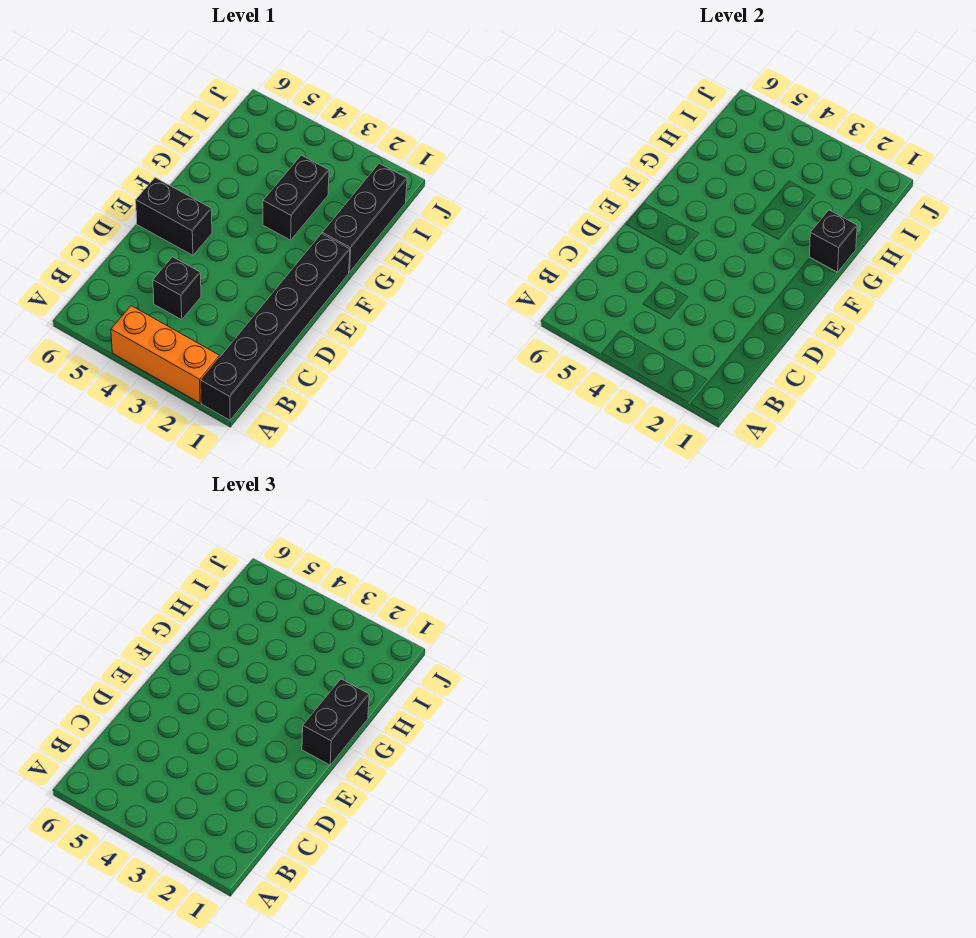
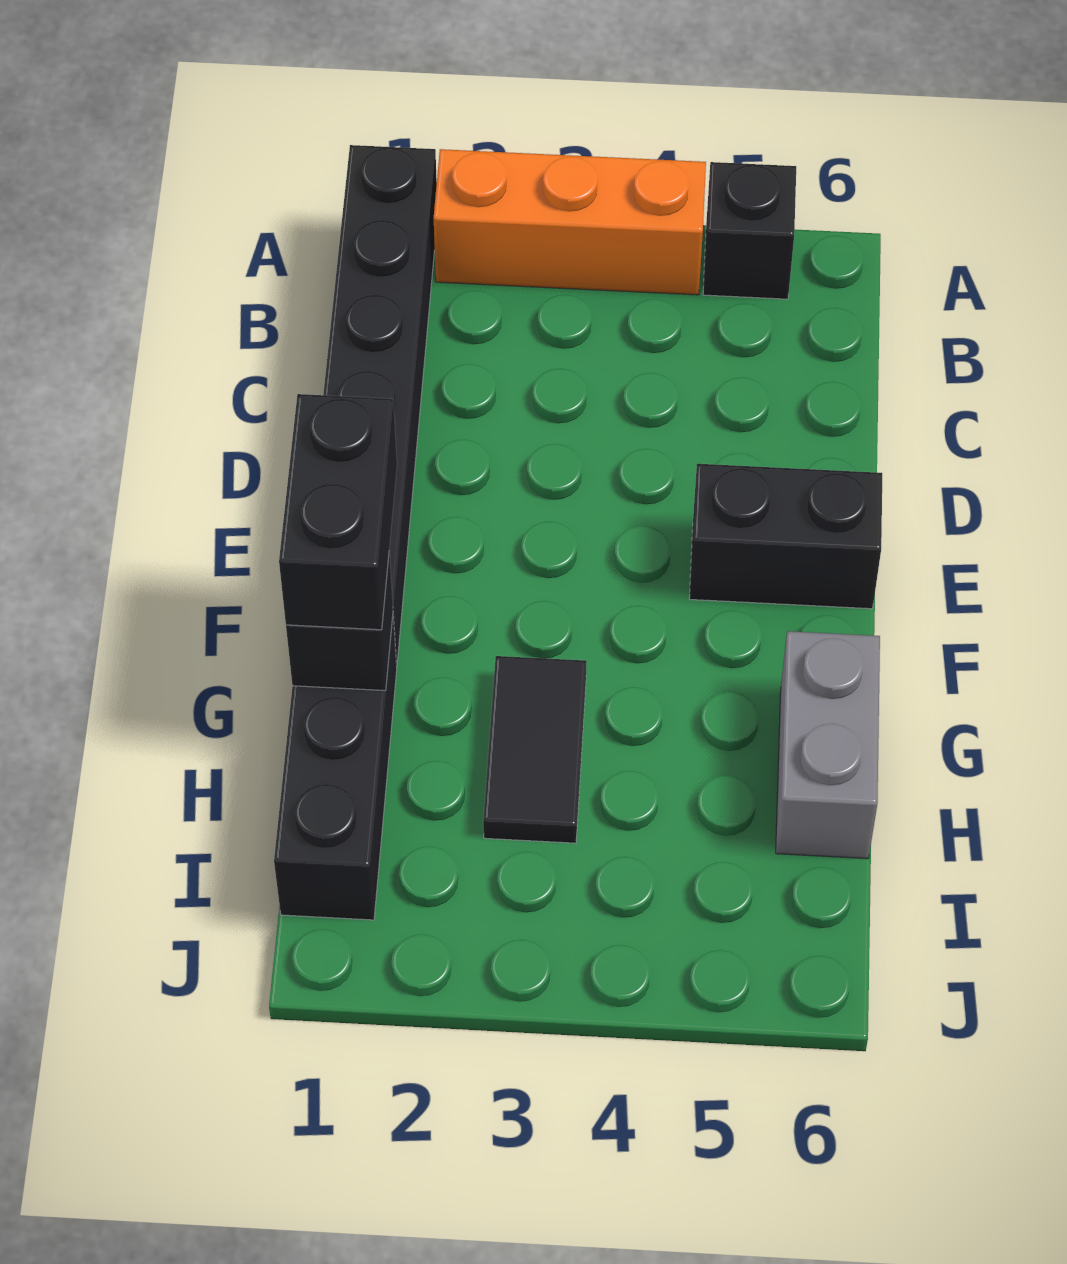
black brick C4 level 1 -> black brick A5 level 1
black brick G3:H3 level 1 -> black tile G3:H3 level 1
none -> grey brick G6:H6 level 1

